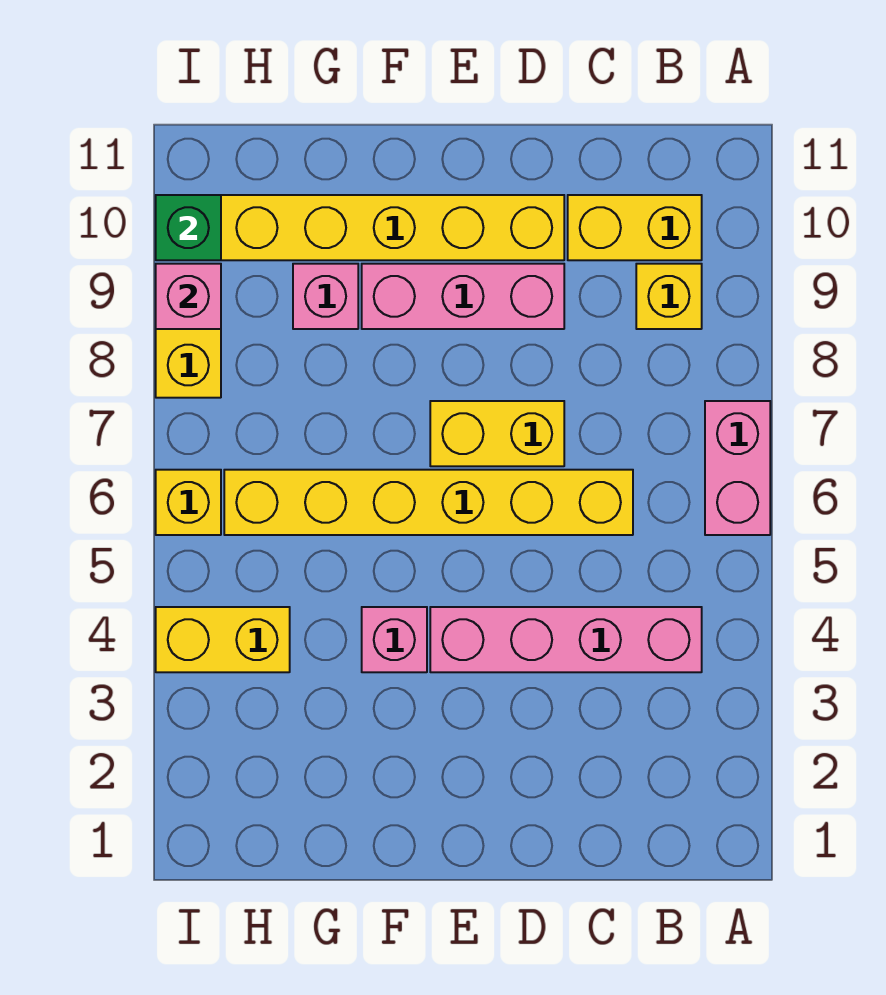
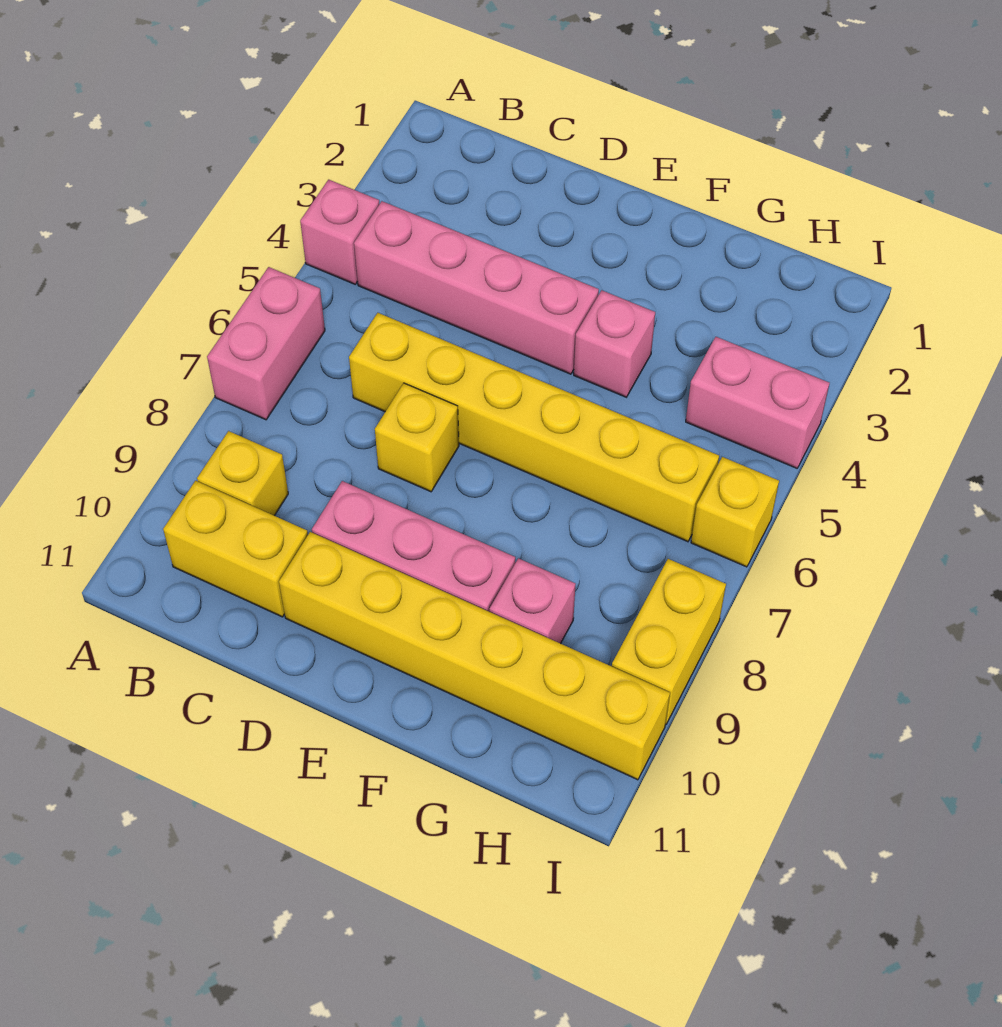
yellow brick D7:E7 level 1 -> yellow brick D7 level 1
yellow brick H4:I4 level 1 -> pink brick H4:I4 level 1
pink brick I9 level 2 -> pink brick A4 level 1
green brick I10 level 2 -> none

